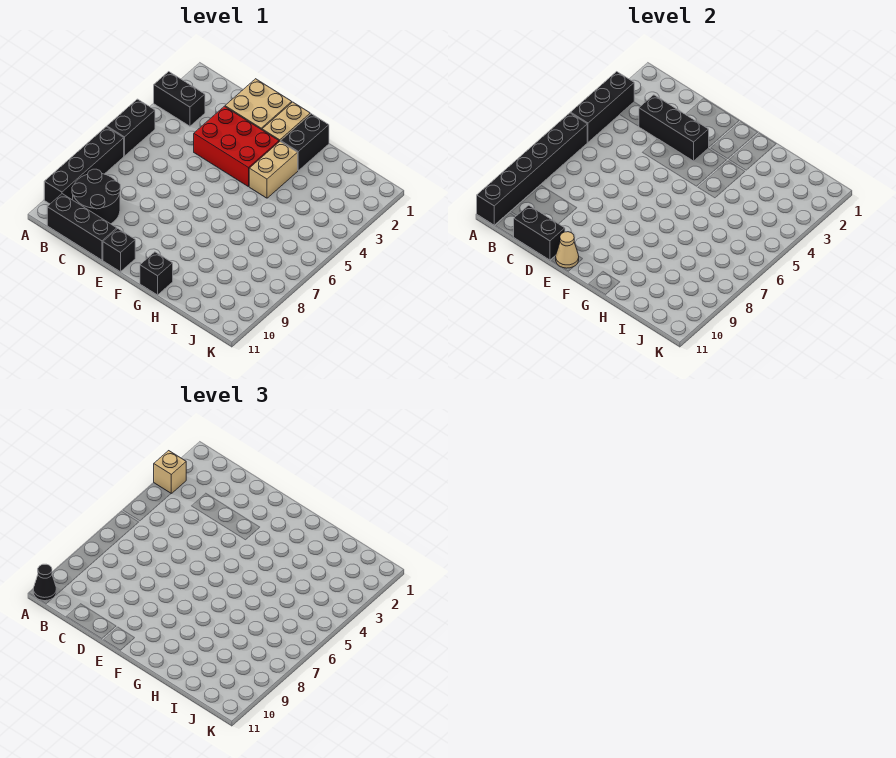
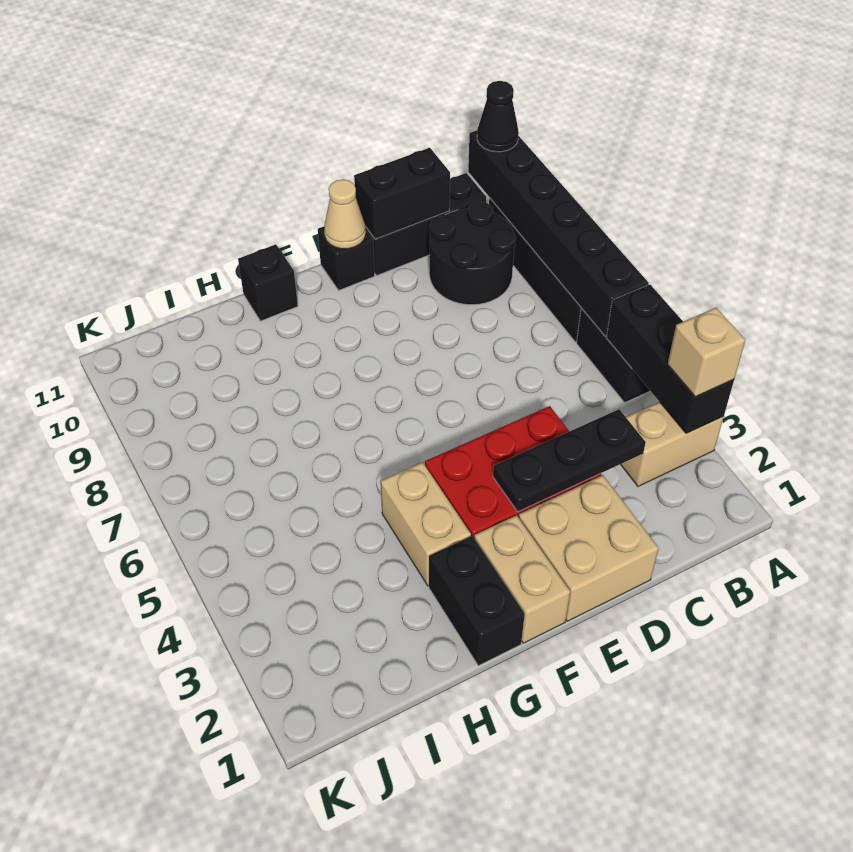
black brick A3:B3 level 1 -> tan brick A3:B3 level 1
black brick C3:E3 level 2 -> black plate C3:E3 level 2

